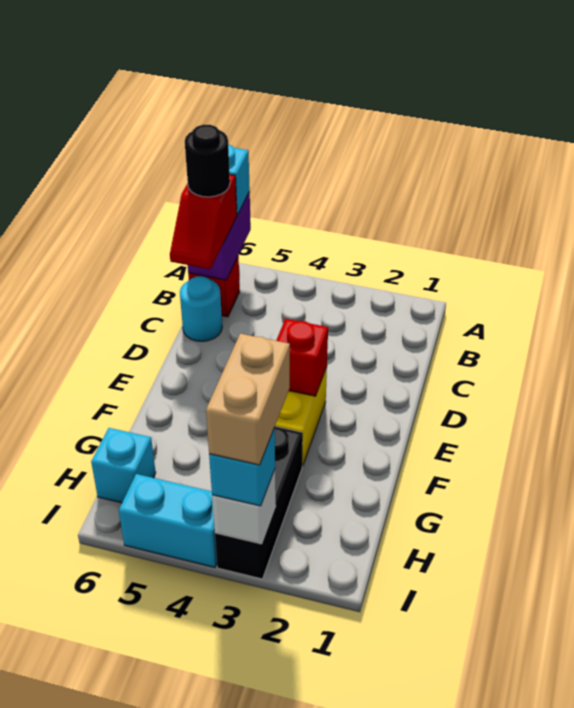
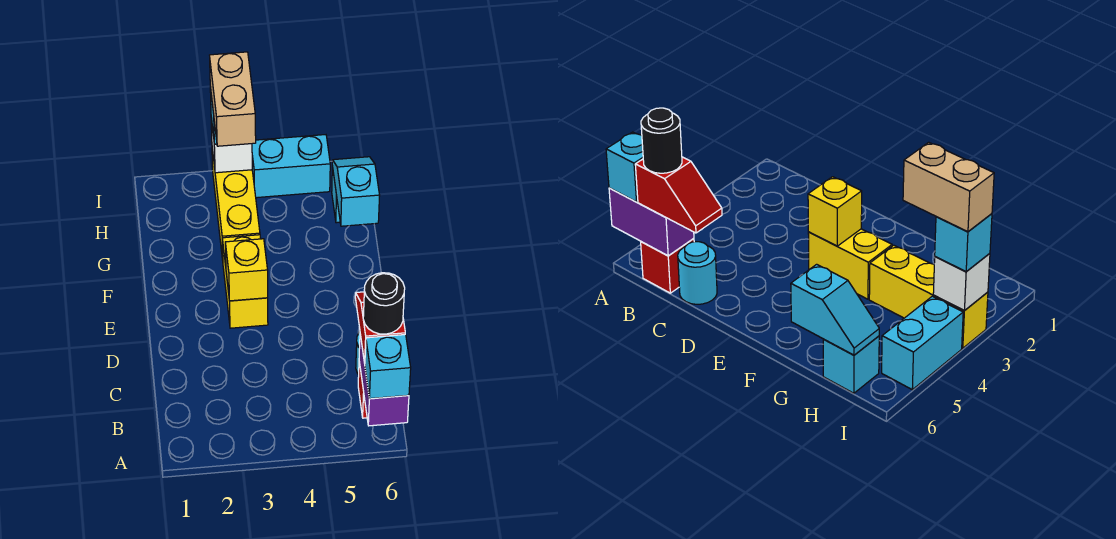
red brick E3 level 2 -> yellow brick E3 level 2
black brick G3:I3 level 1 -> yellow brick G3:I3 level 1
none -> cyan slope G6:H6 level 2 top G

